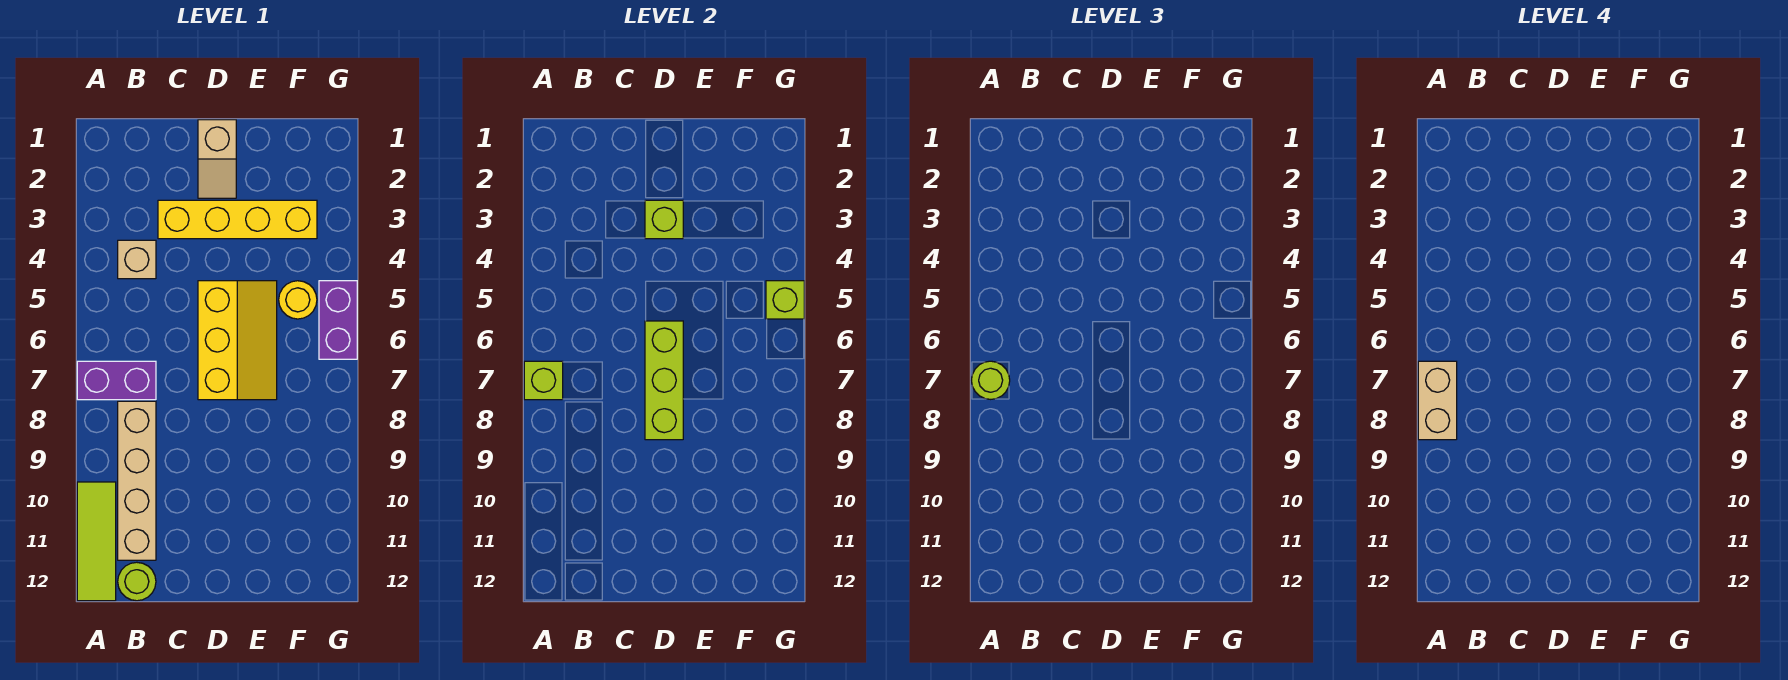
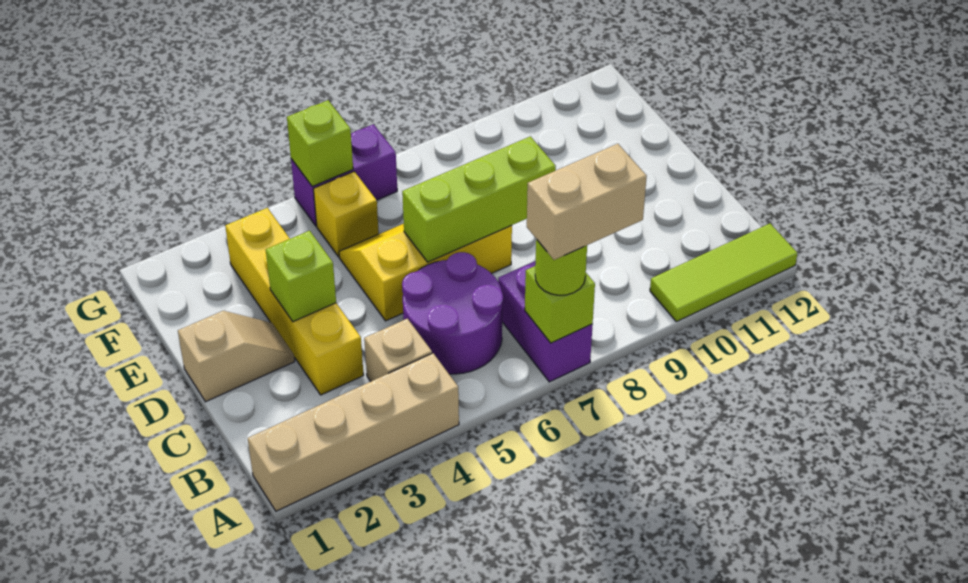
none -> purple round brick B5:C6 level 1
tan brick B8:B11 level 1 -> tan brick A1:A4 level 1
lime round brick B12 level 1 -> none
yellow round brick F5 level 1 -> yellow brick F5 level 1

